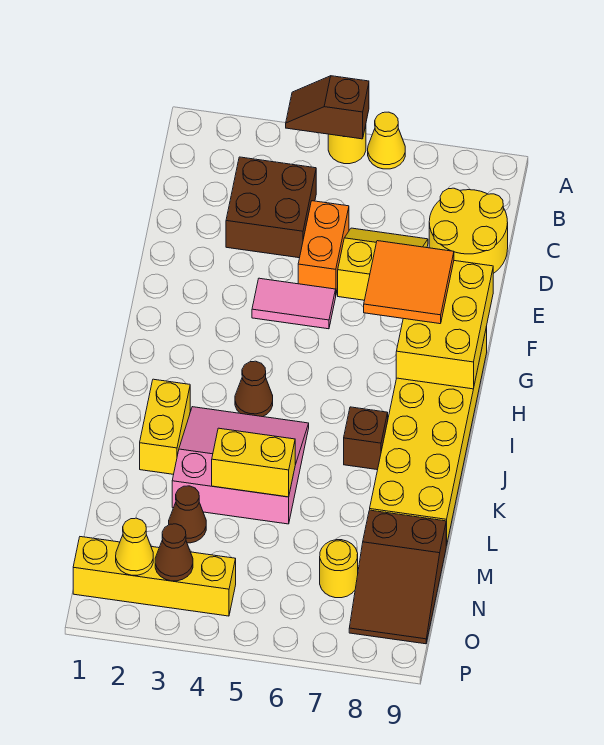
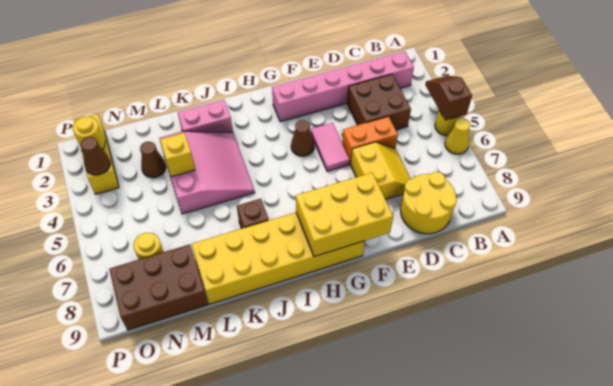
none -> pink brick B2:G2 level 1
orange tile F7:G8 level 3 -> none
brown cone I4 level 1 -> brown cone G4 level 1
yellow brick J2:K2 level 1 -> pink brick J2:K2 level 1
yellow brick L4:L5 level 2 -> yellow brick L4 level 2
brown slope M8:O9 level 1 top M -> brown brick M8:O9 level 1
yellow brick O1:O4 level 1 -> yellow brick O1:O3 level 1
yellow cone O2 level 2 -> yellow round brick O2 level 2

